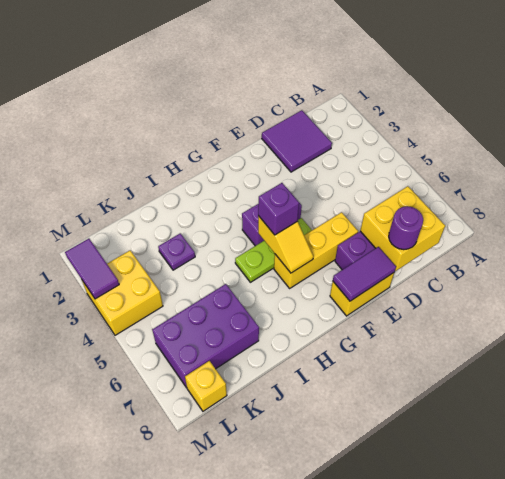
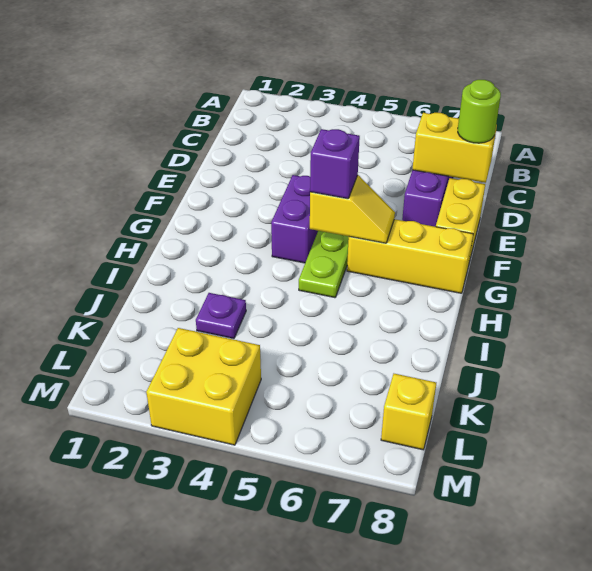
purple tile C1:D2 level 1 -> none
yellow brick C7:D8 level 2 -> yellow brick D7:D8 level 2
purple round brick D8 level 3 -> lime round brick D8 level 3
yellow brick E6:G6 level 1 -> yellow brick G6:G8 level 1
purple tile E8:F8 level 2 -> none
purple brick J6:L7 level 1 -> none
purple tile M2:M3 level 2 -> none

